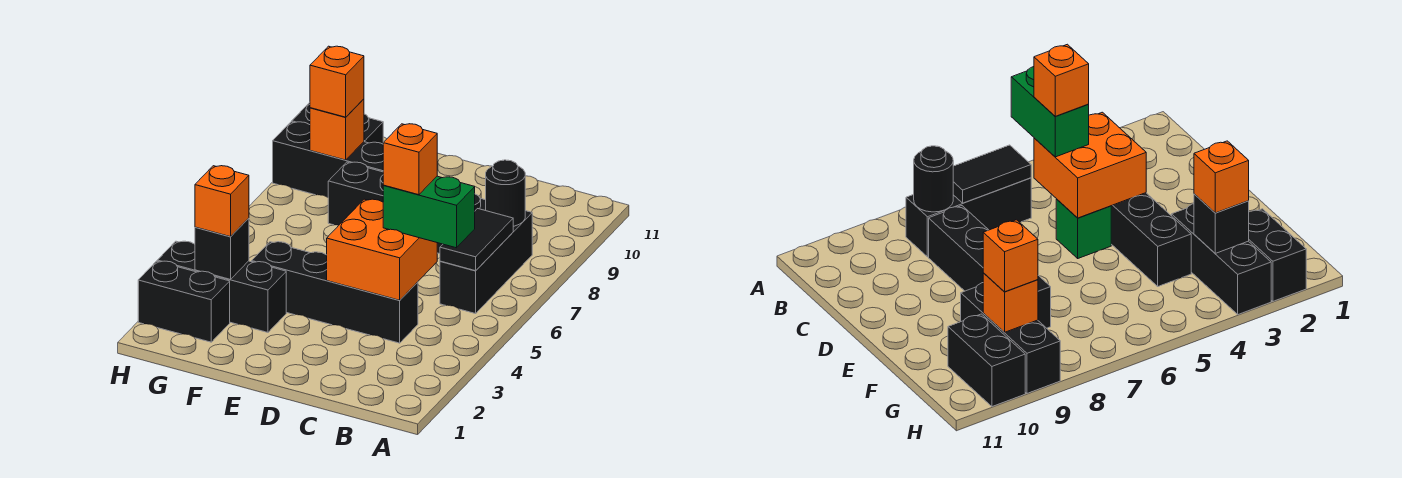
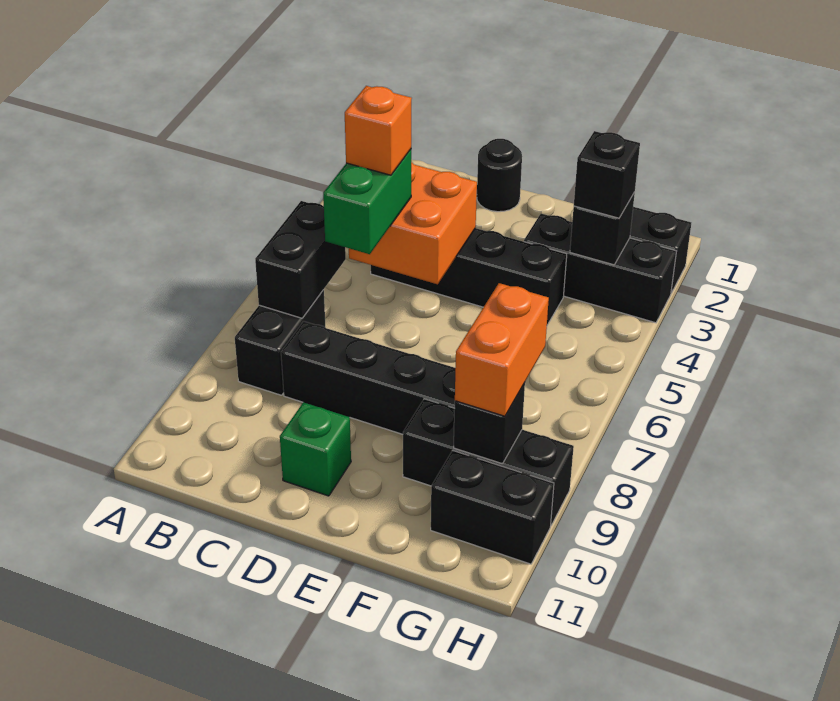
green brick B5:C5 level 3 -> green brick C5:C6 level 3
black brick B6:B8 level 1 -> black brick B7:B8 level 1
black tile B6:B7 level 2 -> black brick B6:B7 level 2
black round brick B8 level 2 -> black round brick D1 level 1
green brick D5 level 1 -> green brick D10 level 1
orange brick G3 level 3 -> black brick G3 level 3
orange brick G9 level 2 -> black brick G9 level 2
orange brick G9 level 3 -> orange brick G8:G9 level 3

